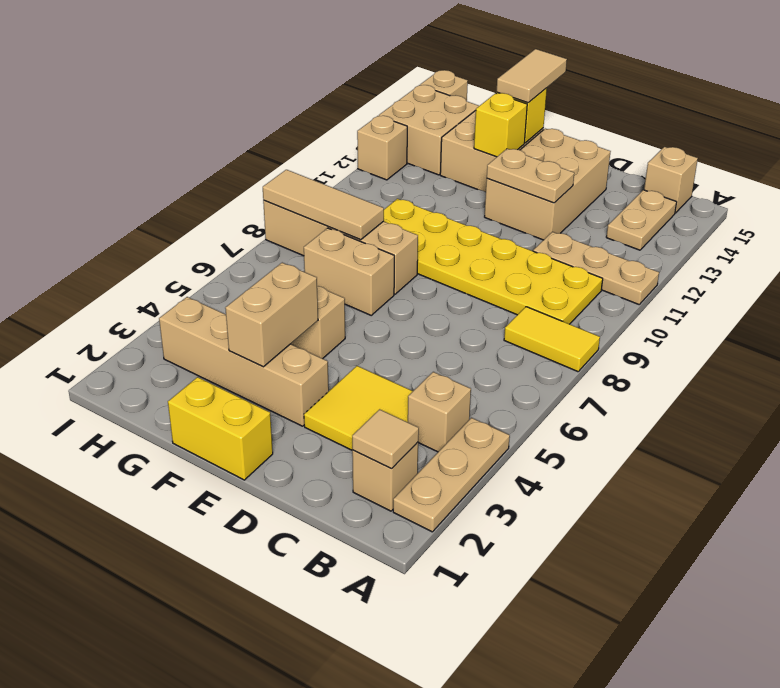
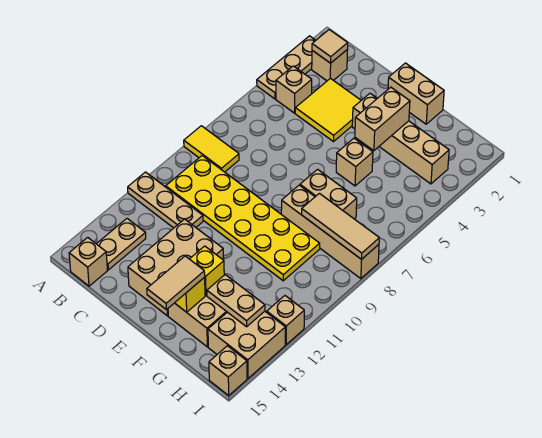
tan plate D12:E12 level 2 -> tan plate G13:H13 level 2
yellow brick E1:F1 level 1 -> tan brick E1:F1 level 1

